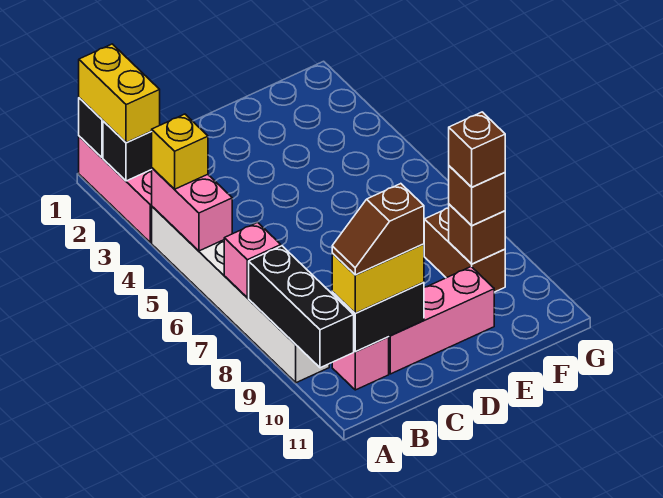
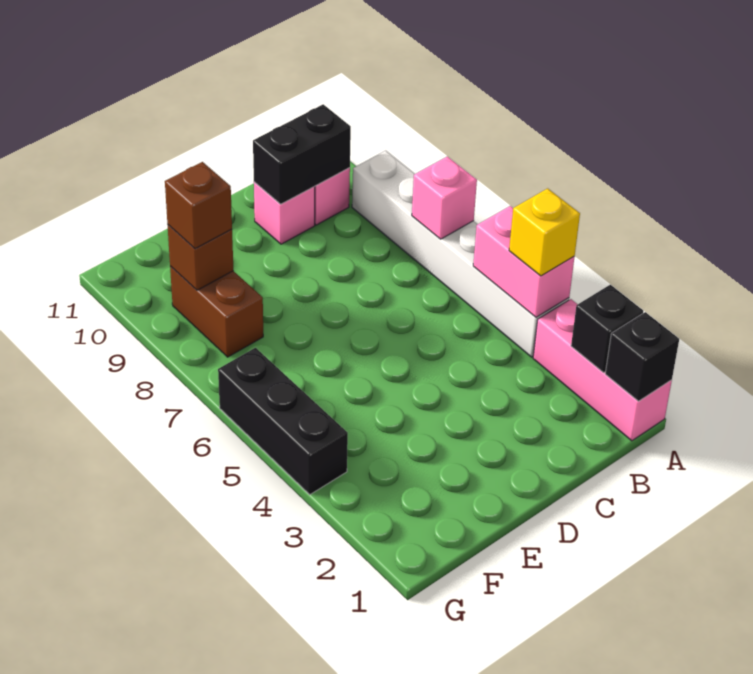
yellow brick A1:A2 level 3 -> none
black brick A8:A10 level 2 -> black brick G4:G6 level 1
yellow brick B10:C10 level 3 -> none
brown slope B10:C10 level 4 top C -> none
pink brick C10:E10 level 1 -> pink brick C10 level 1
brown brick F9 level 4 -> none

